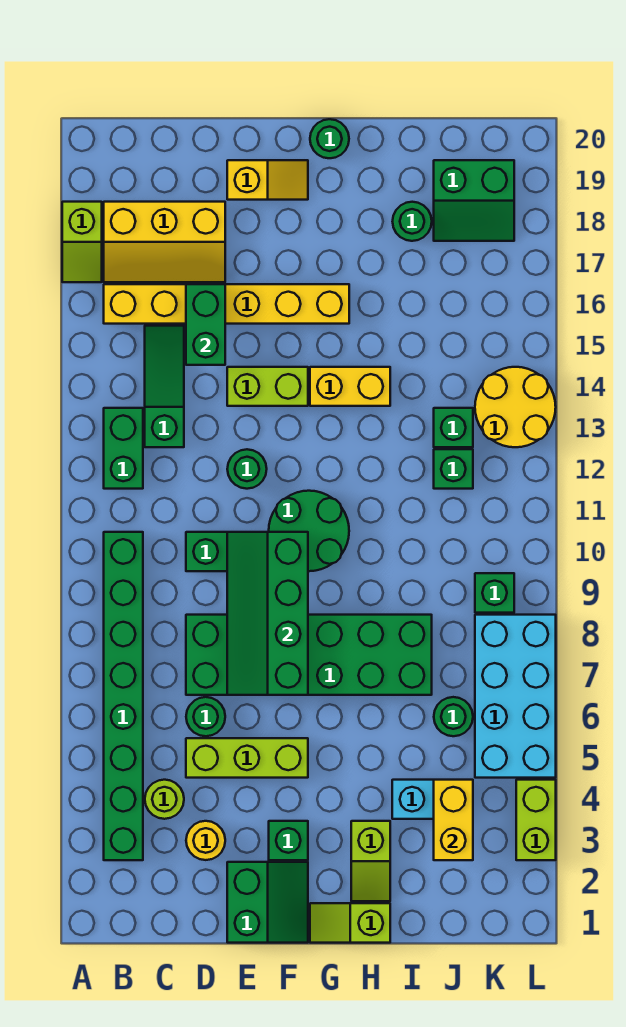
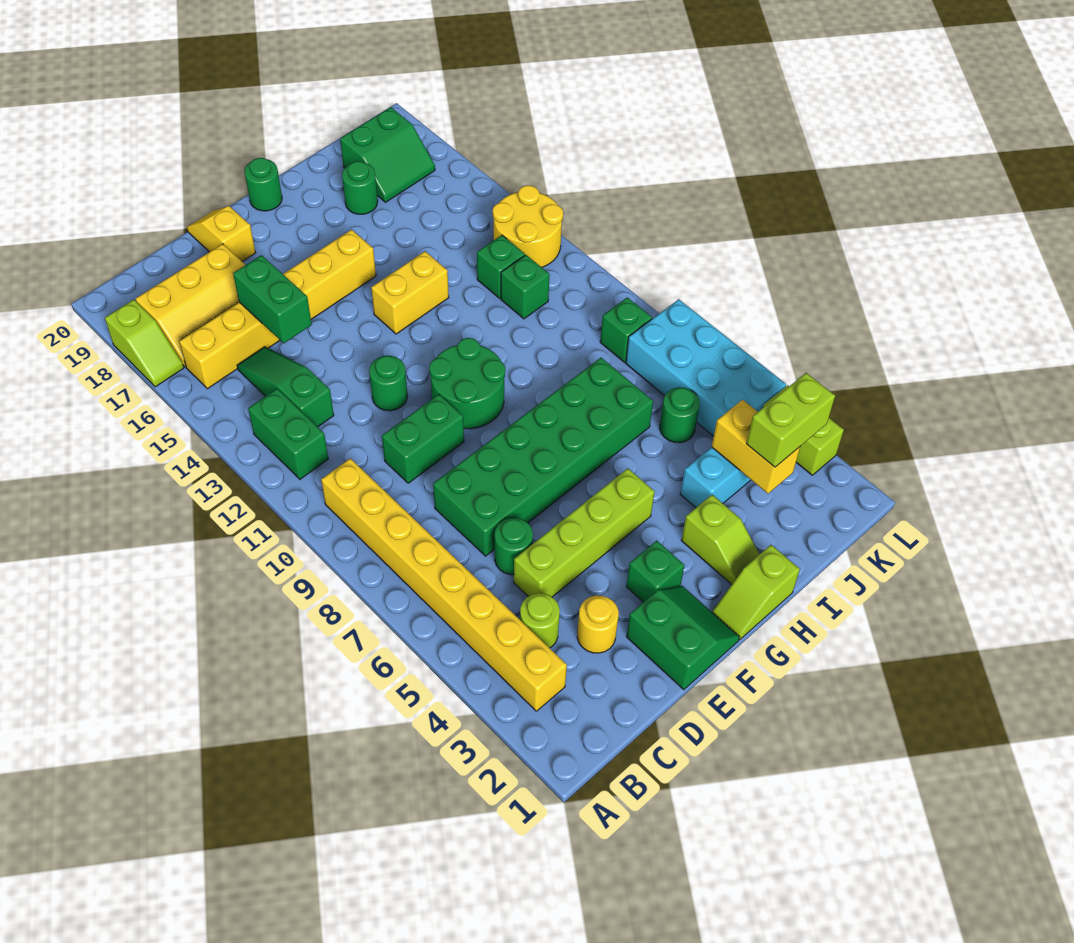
green brick B3:B10 level 1 -> yellow brick B3:B10 level 1
lime brick D5:F5 level 1 -> lime brick D5:G5 level 1
green slope E7:F10 level 2 top F -> none
lime brick E14:F14 level 1 -> lime brick J3:K3 level 3
yellow slope E19:F19 level 1 top E -> yellow slope E19:E20 level 1 top 19

